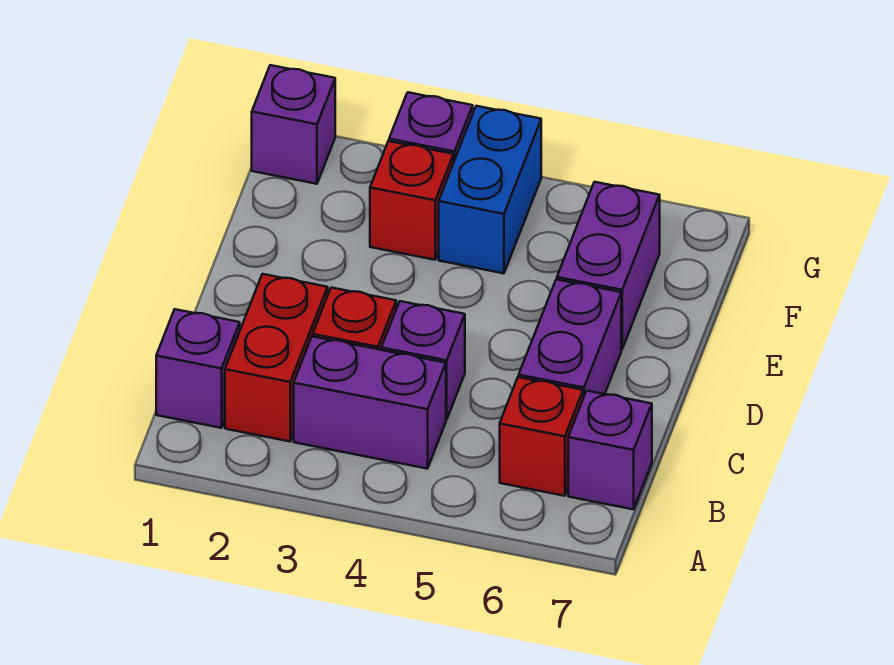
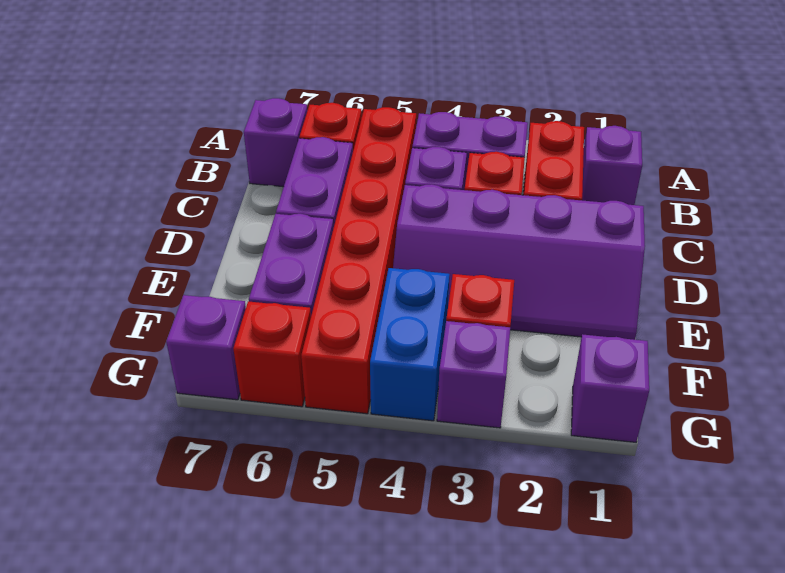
none -> red brick B5:G5 level 1
none -> purple slope D1:E4 level 1 top D
none -> red brick G6 level 1
none -> purple brick G7 level 1

